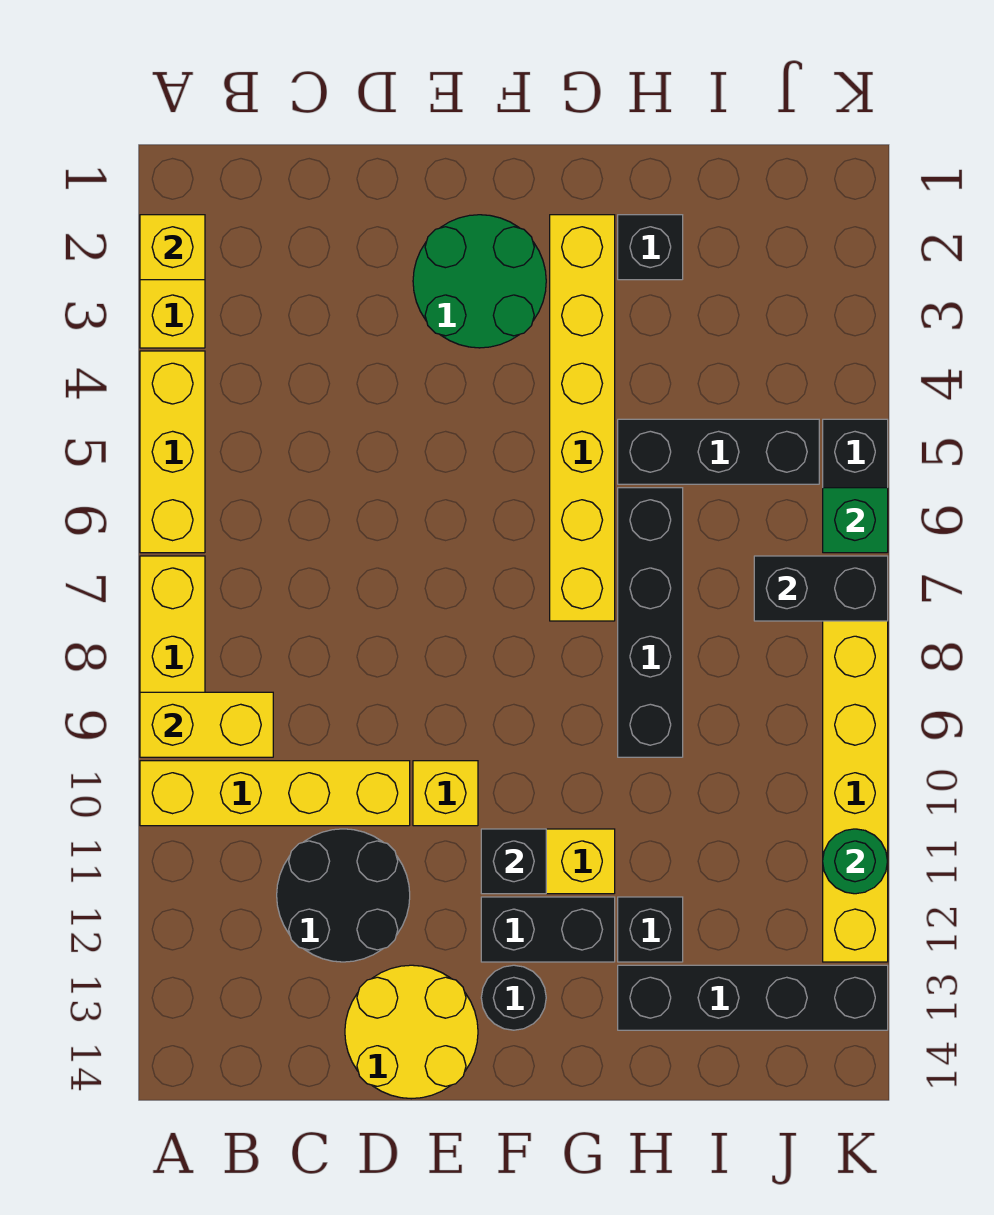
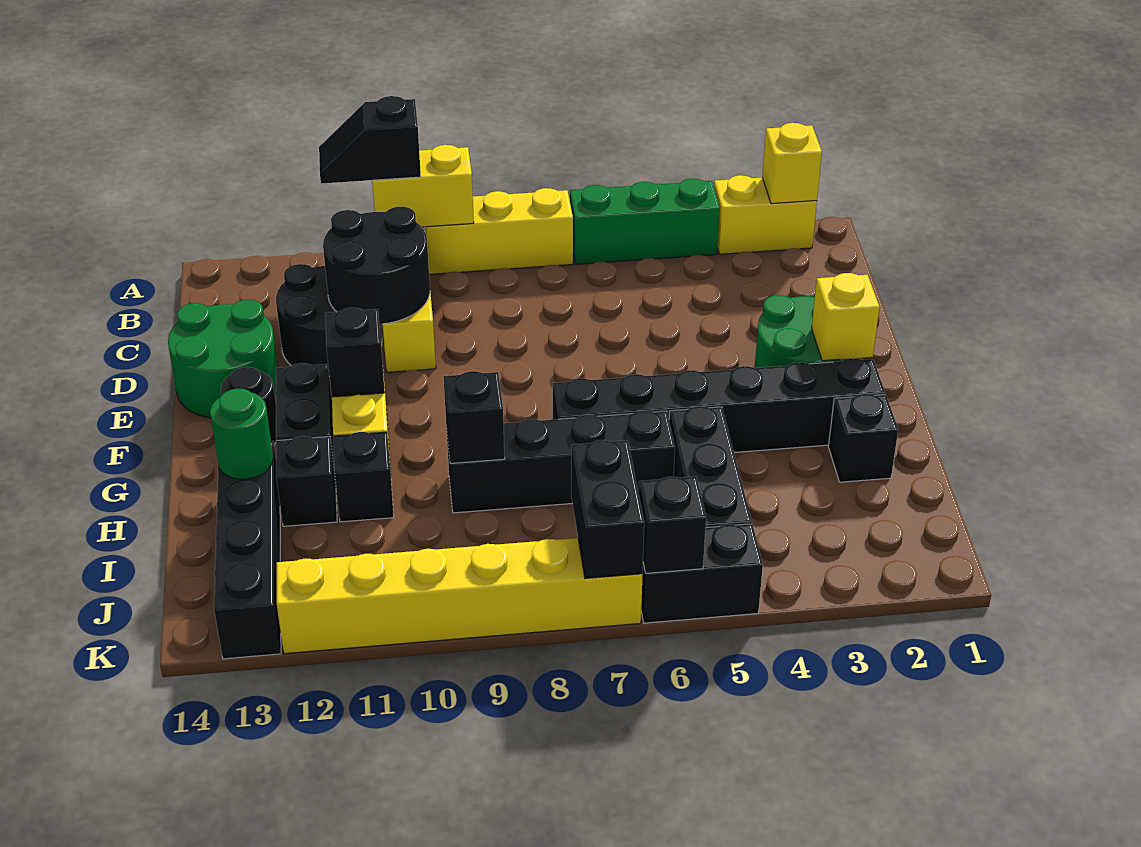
yellow brick A4:A6 level 1 -> green brick A4:A6 level 1
yellow brick A9:B9 level 2 -> yellow brick A9:A10 level 2
none -> black slope A10:A11 level 3 top 10
none -> black round brick C10:D11 level 2
yellow round brick D13:E14 level 1 -> green round brick D13:E14 level 1
yellow brick E10 level 1 -> yellow brick F2 level 2
yellow brick G2:G7 level 1 -> black brick G2:G7 level 1
none -> black brick H9 level 2
none -> black brick H11 level 1
green brick K6 level 2 -> black brick K6 level 2
green round brick K11 level 2 -> green round brick H13 level 2

